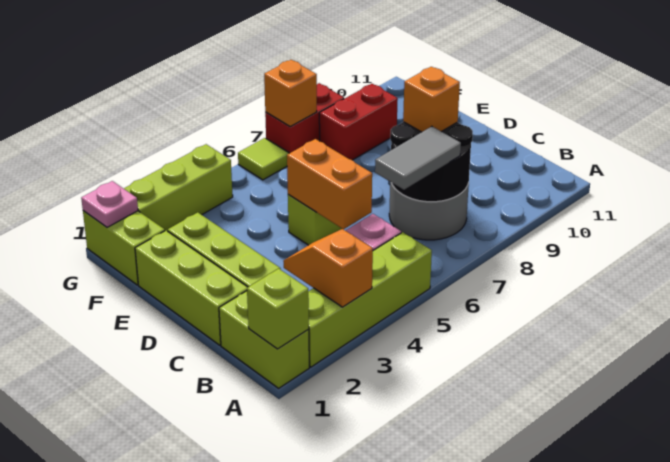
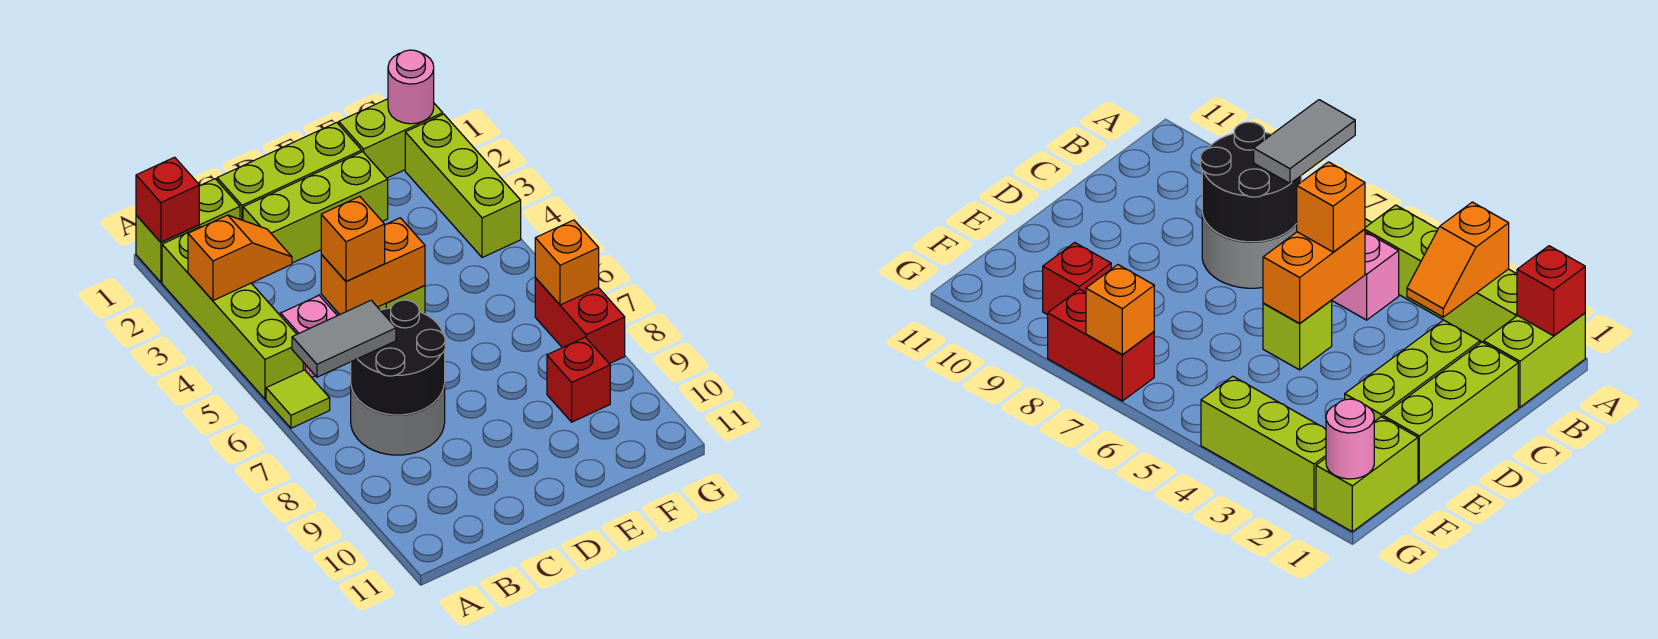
lime brick A1 level 2 -> red brick A1 level 2
grey tile B6:B7 level 3 -> grey tile A7:B7 level 3
orange brick C8 level 3 -> orange brick C5 level 3
red brick F8:F9 level 1 -> red brick F9 level 1
pink plate G1 level 2 -> pink round brick G1 level 2
lime tile G6 level 1 -> lime tile A6 level 1

